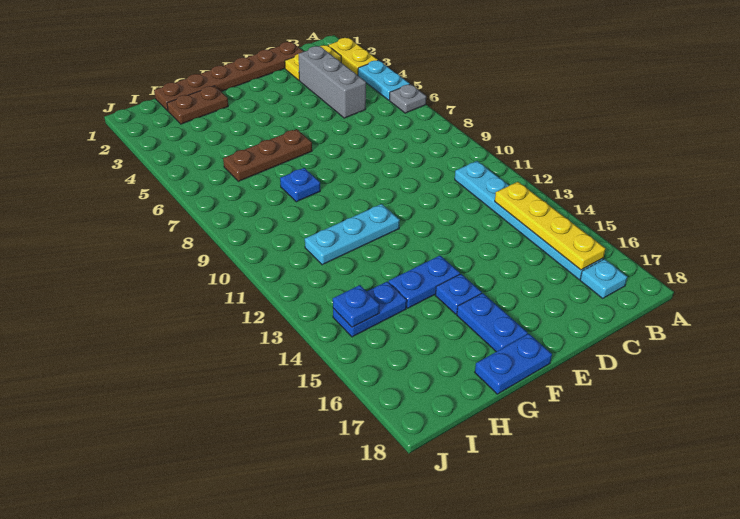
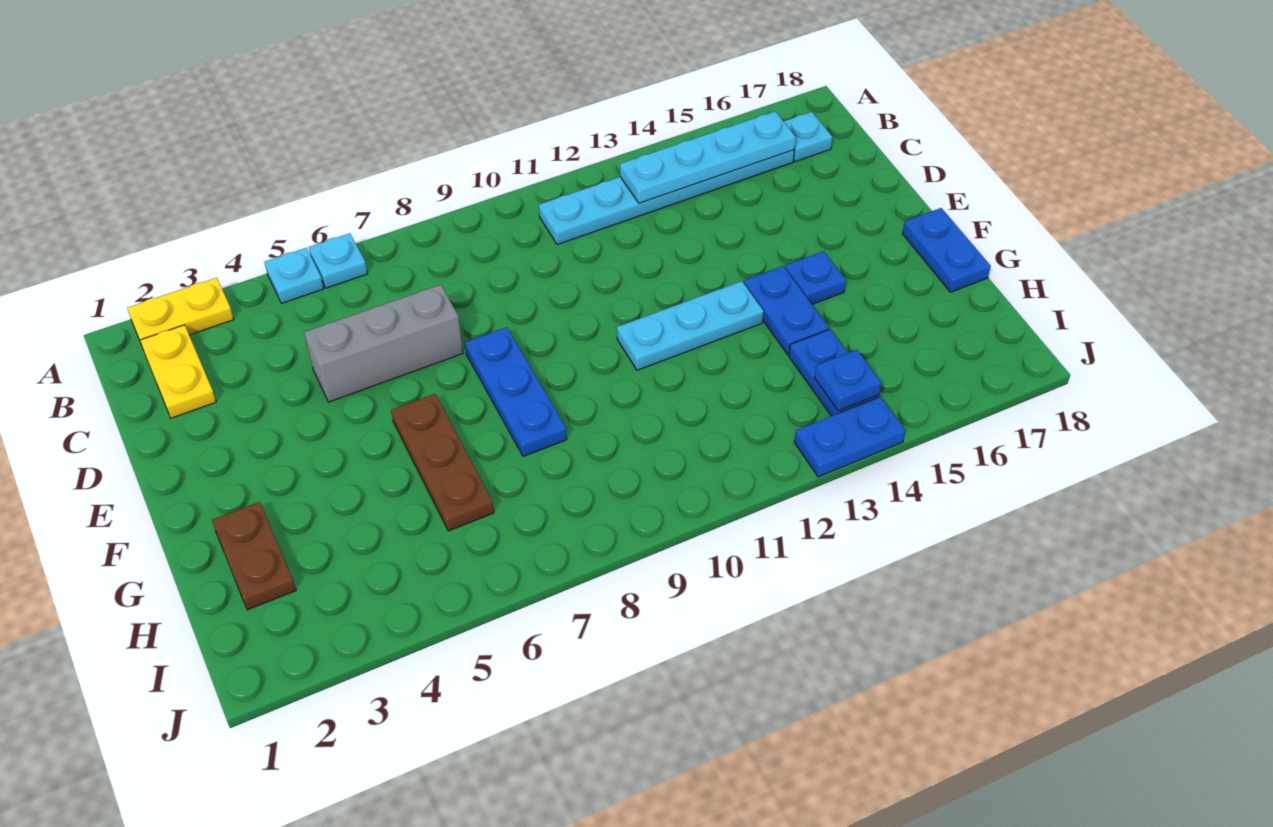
cyan plate A4:A5 level 1 -> cyan plate A5 level 1
grey plate A6 level 1 -> cyan plate A6 level 1
yellow plate B13:B16 level 2 -> cyan plate B13:B16 level 2
brown plate C1:H1 level 1 -> none
grey brick C3:C5 level 1 -> grey brick D5:D7 level 1
cyan plate F11:H11 level 1 -> cyan plate F11:F13 level 1
blue plate F16:F17 level 1 -> blue plate J13:J14 level 1
blue plate G8 level 1 -> blue plate E8:G8 level 1

